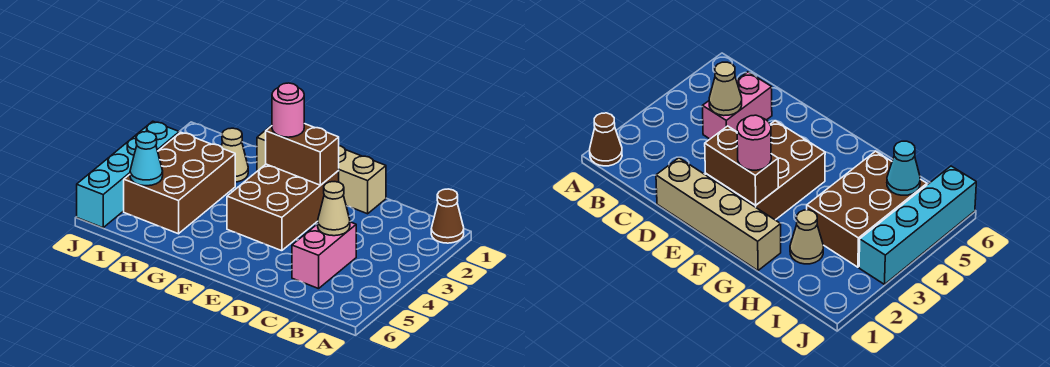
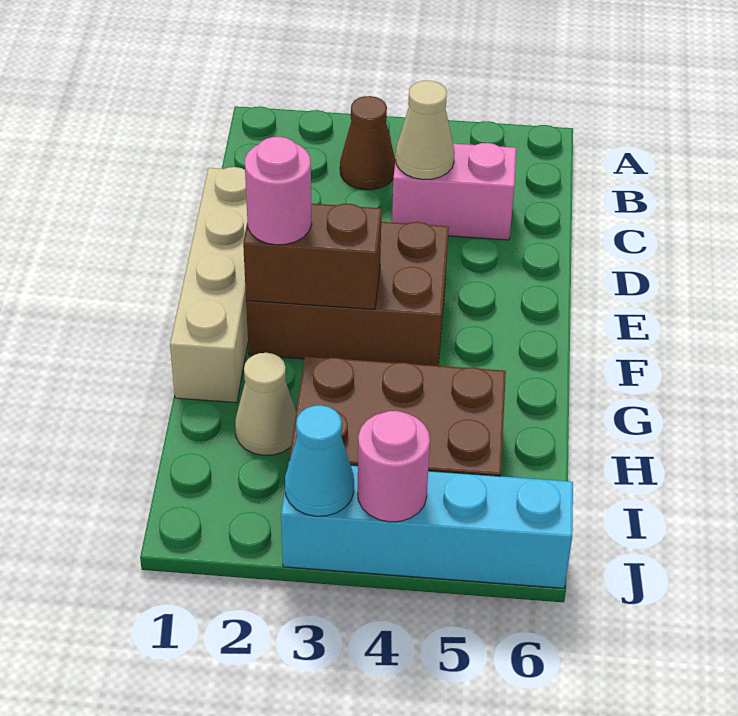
brown cone A1 level 1 -> brown cone B3 level 1
brown brick E2:F2 level 2 -> brown brick F2:F3 level 2
cyan cone I5 level 2 -> cyan cone J3 level 2
none -> pink round brick J4 level 2

